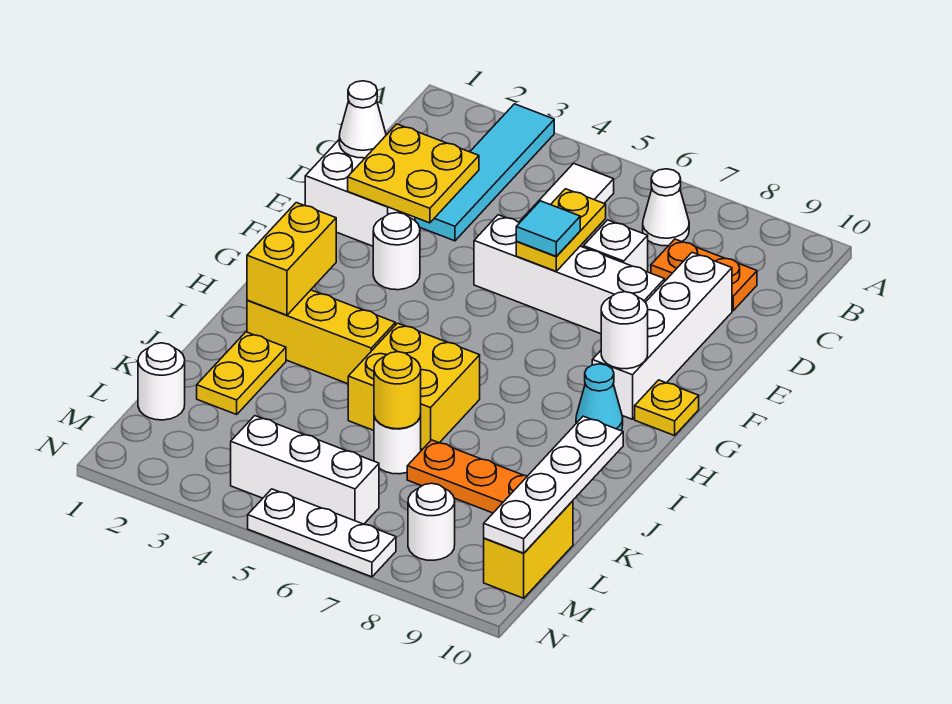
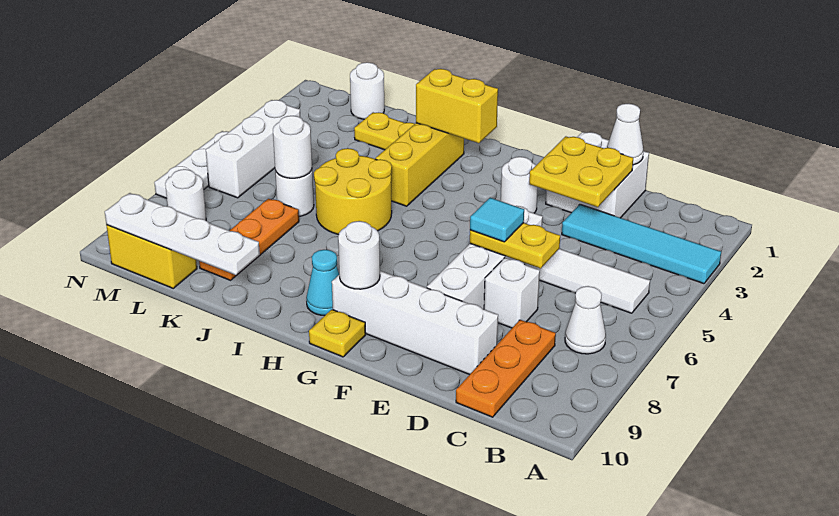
orange plate C8:C9 level 1 -> orange plate C8:C10 level 1
yellow brick I5:J6 level 1 -> yellow round brick I5:J6 level 1
yellow round brick K6 level 2 -> white round brick K6 level 2

